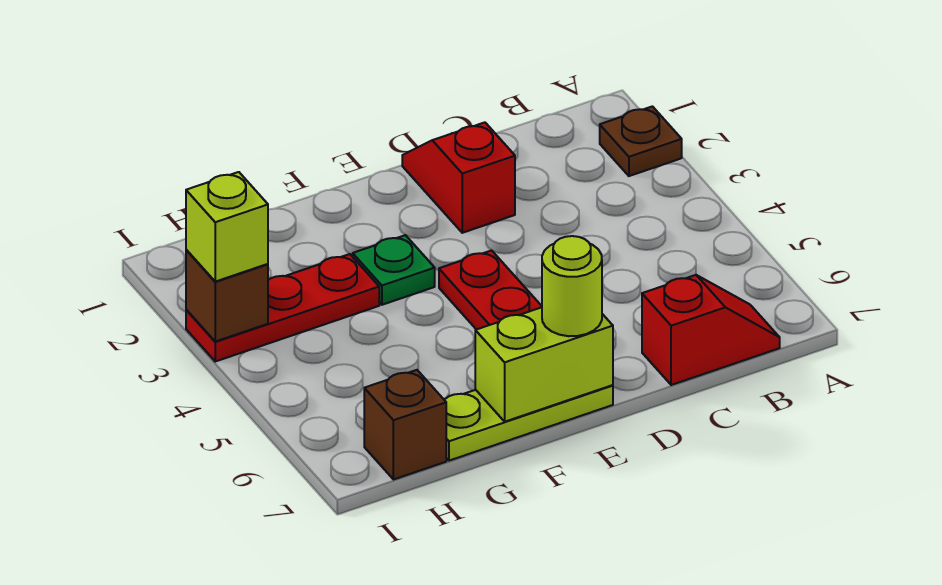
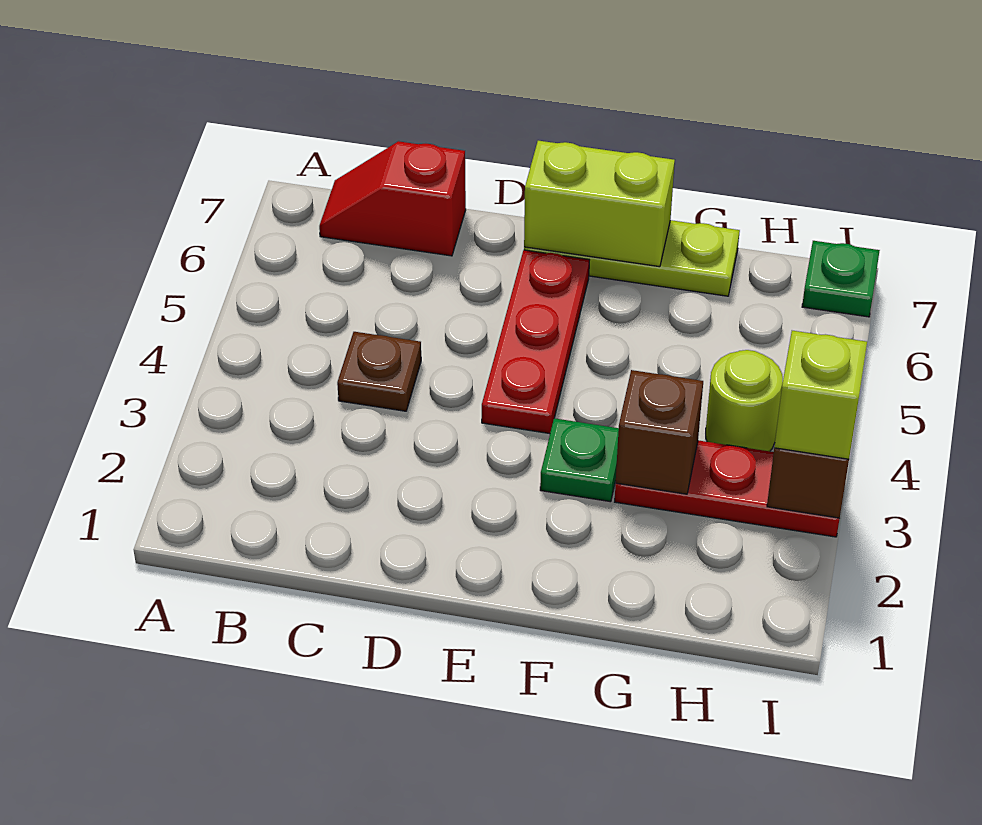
brown plate A2 level 1 -> brown plate C4 level 1
red slope D1:D2 level 1 top 2 -> none
lime round brick E7 level 3 -> lime round brick H4 level 1
brown brick H7 level 1 -> brown brick G3 level 2
none -> green plate I7 level 1

